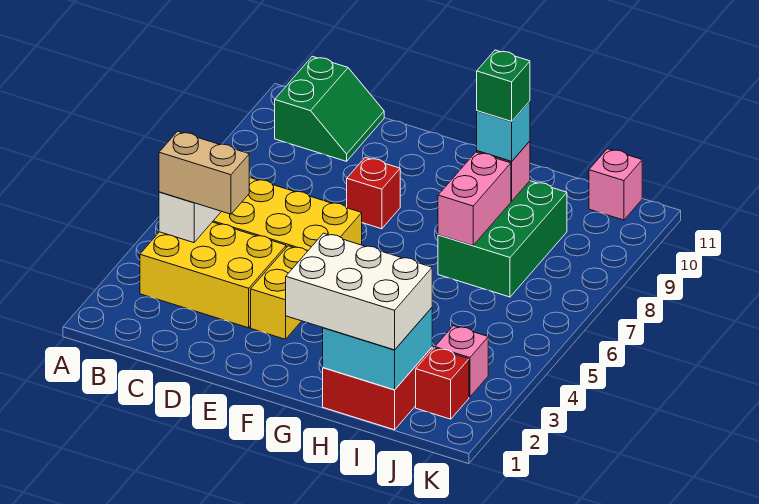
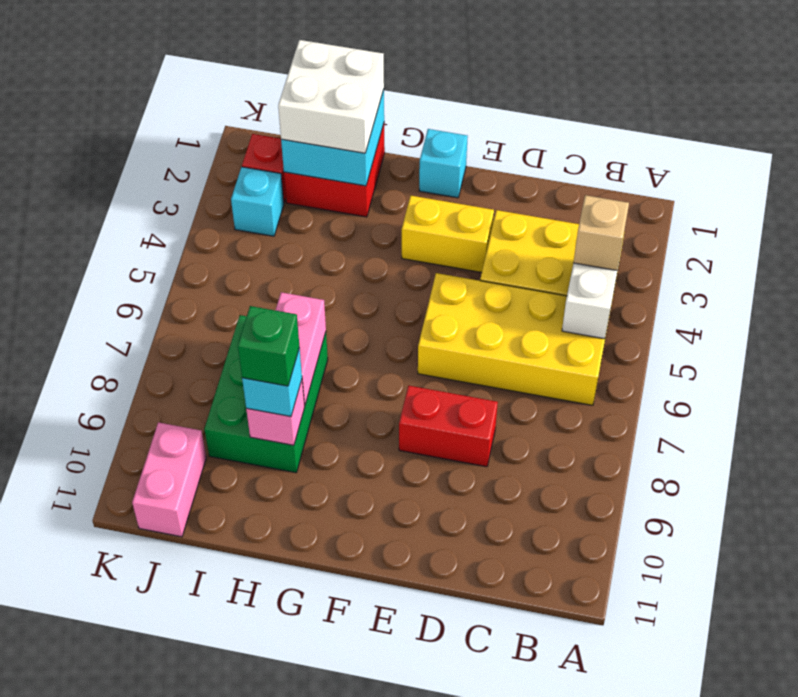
tan brick B4:C4 level 3 -> tan brick B4 level 3
green slope B10:C11 level 1 top B -> none
yellow brick E3:E4 level 1 -> yellow brick E3:F3 level 1
red brick E8 level 1 -> red brick D8:E8 level 1
none -> cyan brick F1 level 1
white brick G1:I2 level 3 -> white brick H1:I2 level 3
pink brick J3 level 1 -> cyan brick J3 level 1
pink brick J11 level 1 -> pink brick J10:J11 level 1

